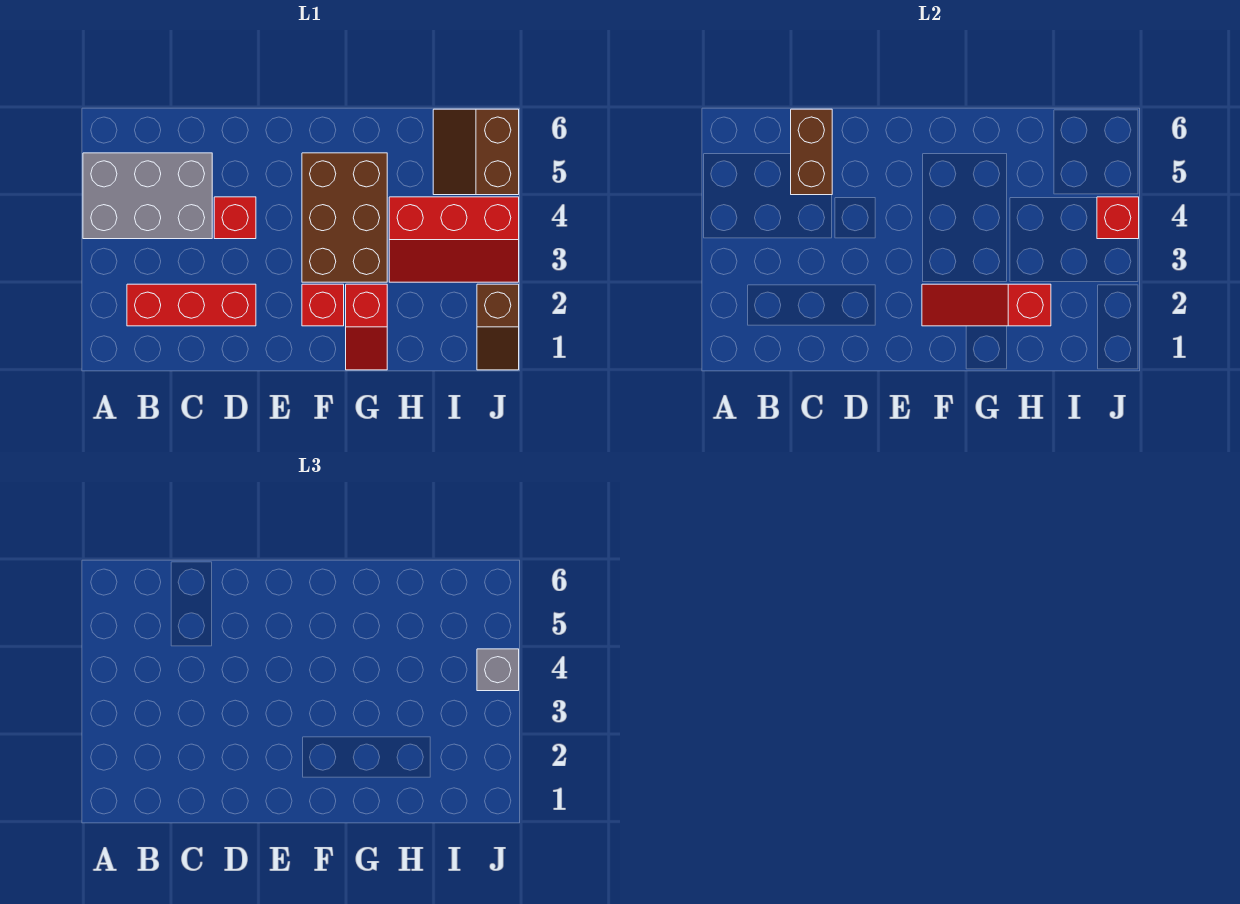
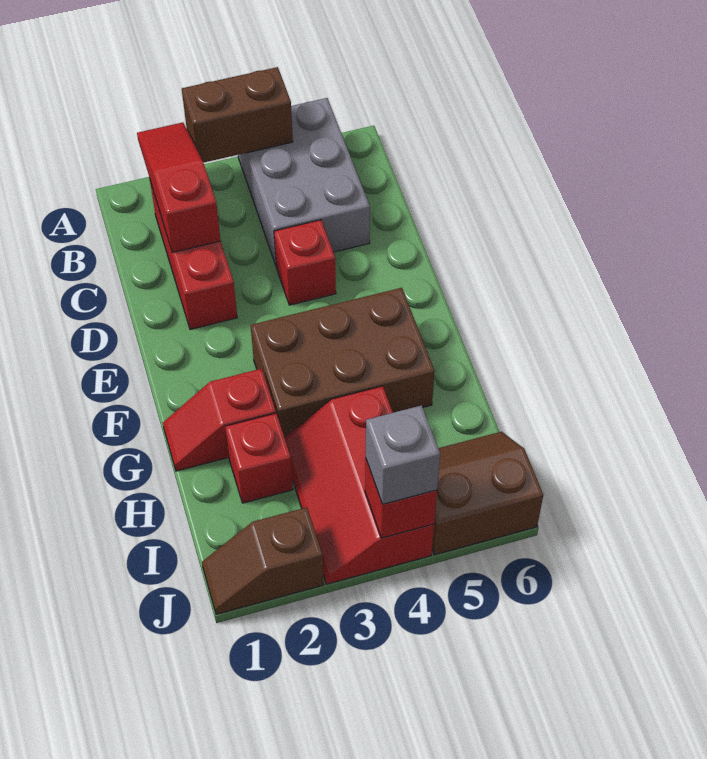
brown brick C5:C6 level 2 -> brown brick A3:A4 level 2
red brick F2 level 1 -> red brick H2 level 1
red slope F2:H2 level 2 top H -> red slope A2:C2 level 2 top C

